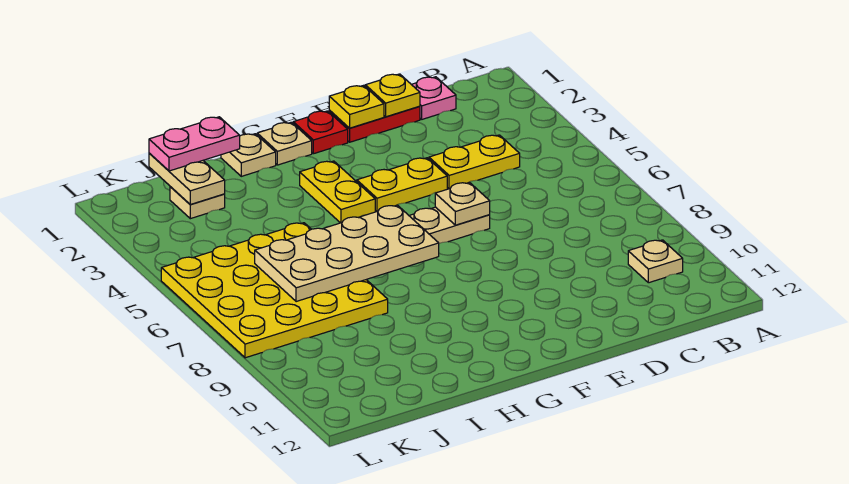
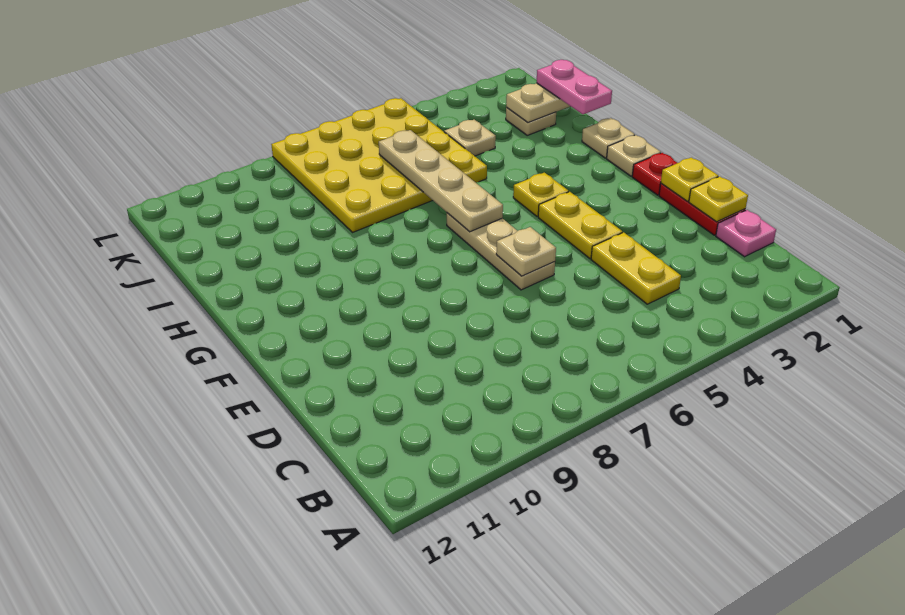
tan plate B10 level 1 -> tan plate J4 level 1
yellow plate G3:G4 level 1 -> yellow plate G4 level 1
tan plate G6:J7 level 2 -> tan plate G6:J6 level 2

